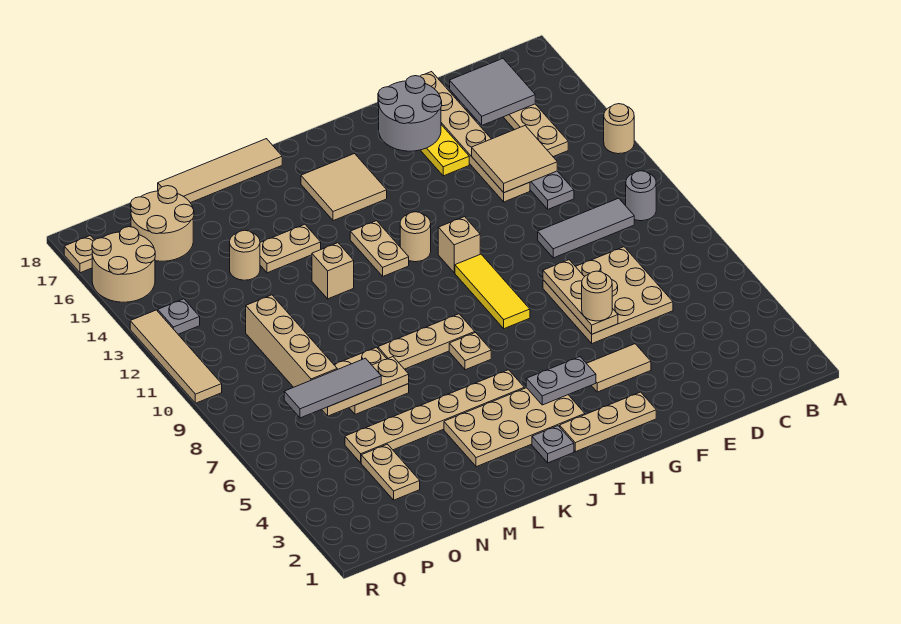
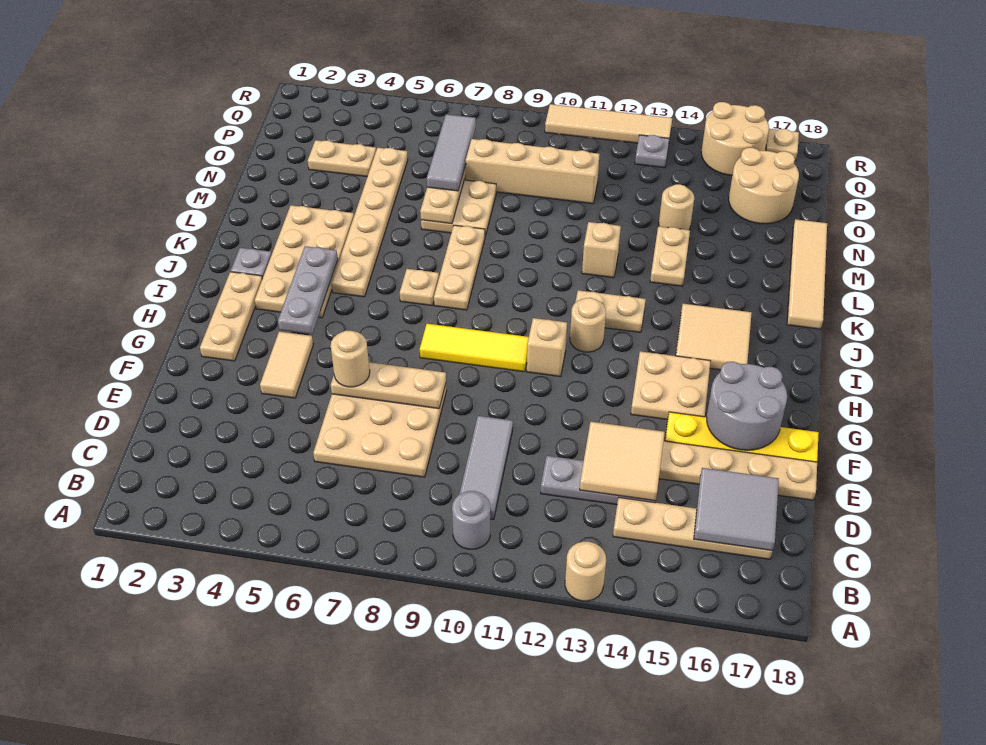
none -> tan plate G14:H15 level 1
grey plate H4:I4 level 2 -> grey plate H4:J4 level 2

